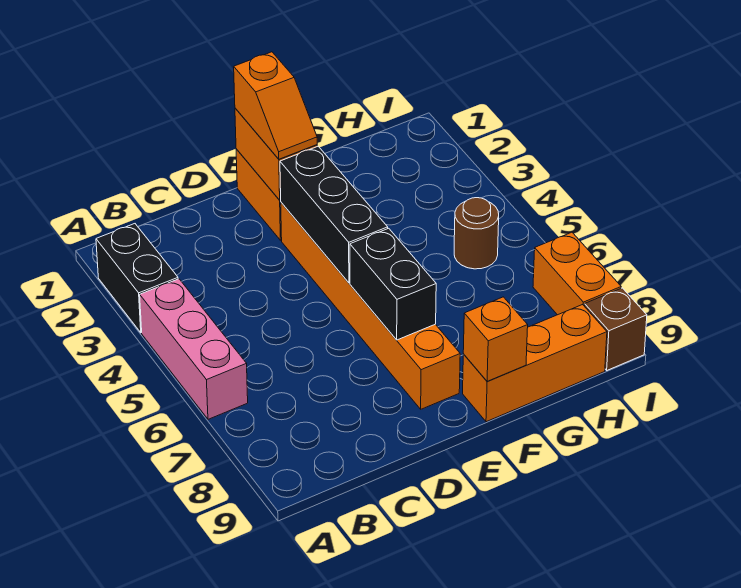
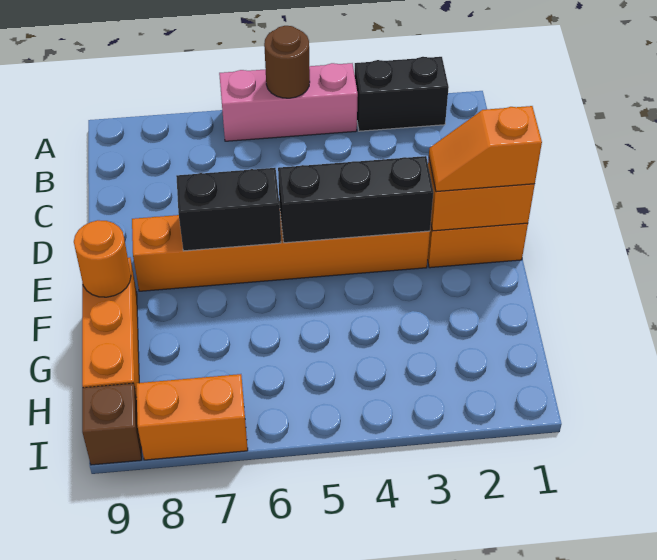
orange brick F9 level 2 -> orange round brick F9 level 2
brown round brick H5 level 1 -> brown round brick A5 level 2

